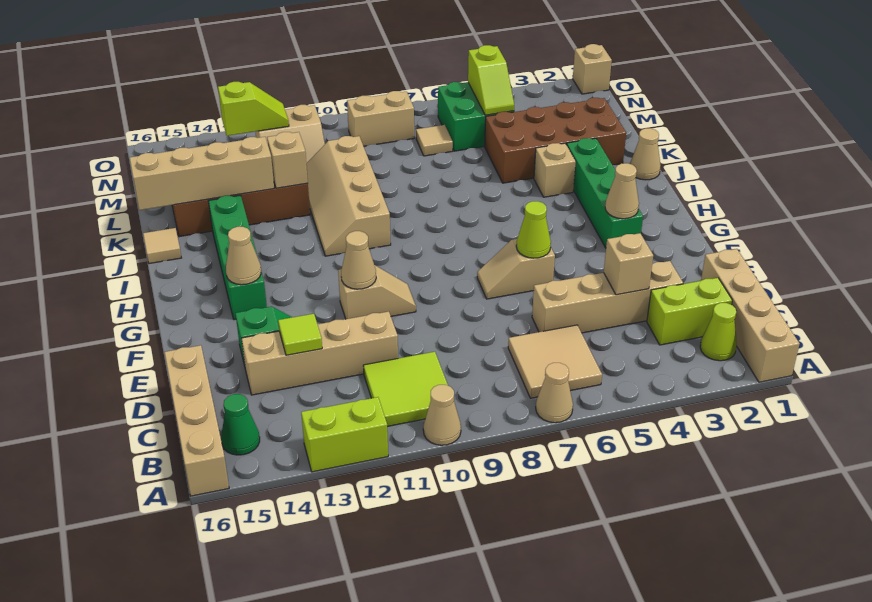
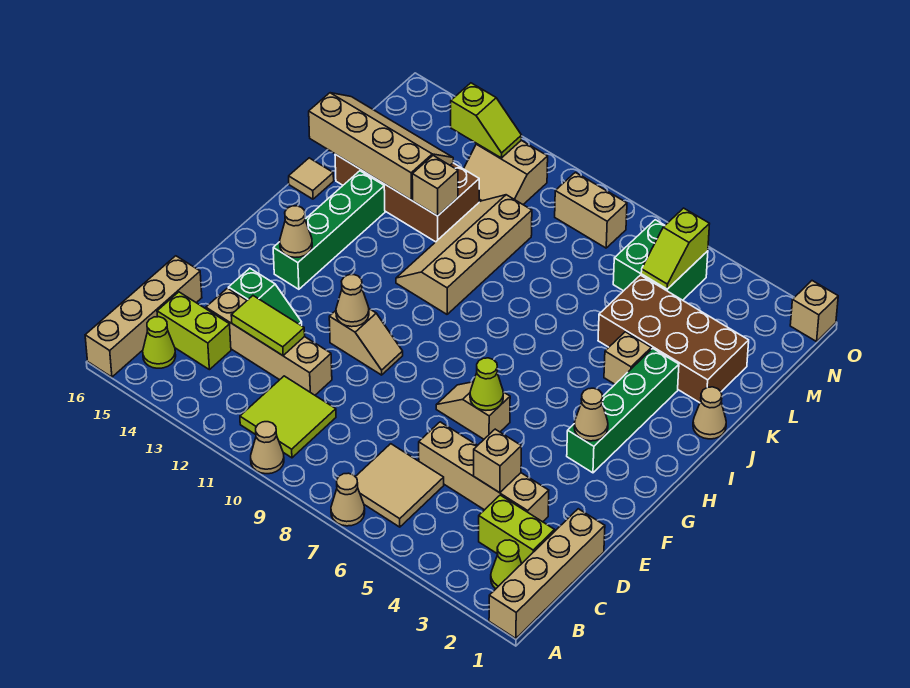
lime brick A12:A13 level 1 -> lime brick C14:C15 level 1
green cone B15 level 1 -> lime cone B15 level 1
lime tile D13 level 2 -> lime tile D12:D13 level 2
tan tile M7 level 1 -> none

